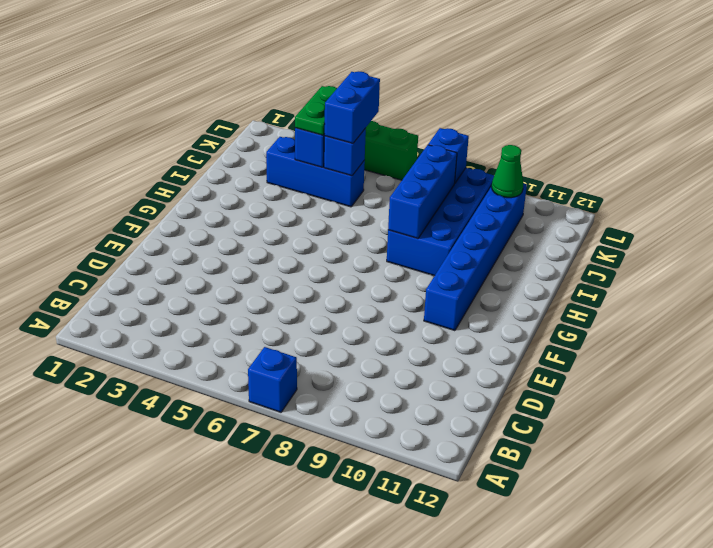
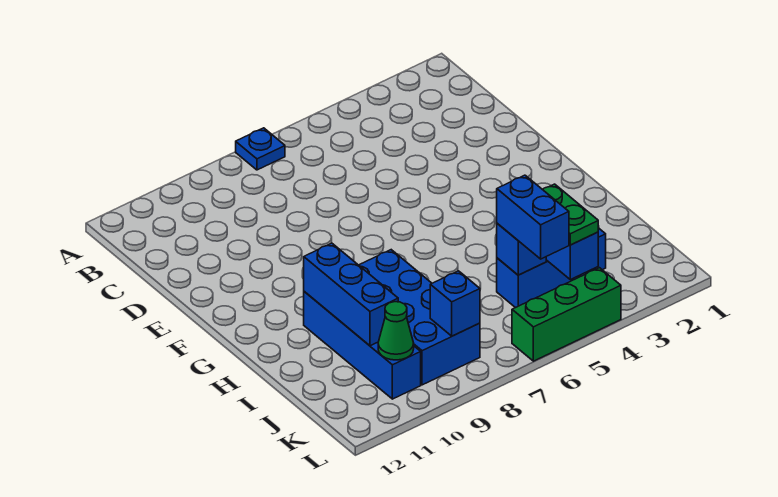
blue brick A7 level 1 -> blue plate A7 level 1
blue brick F10:K10 level 1 -> blue brick H10:K10 level 1
blue brick H8:J8 level 2 -> blue brick H10:J10 level 2

